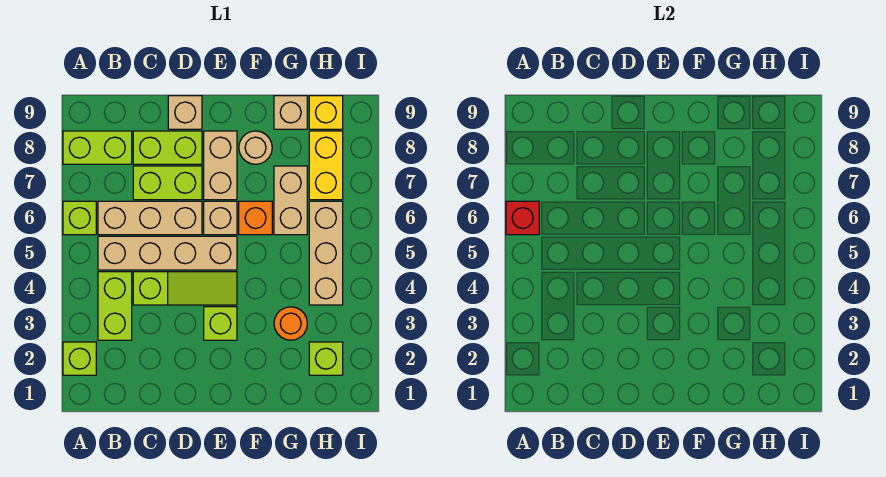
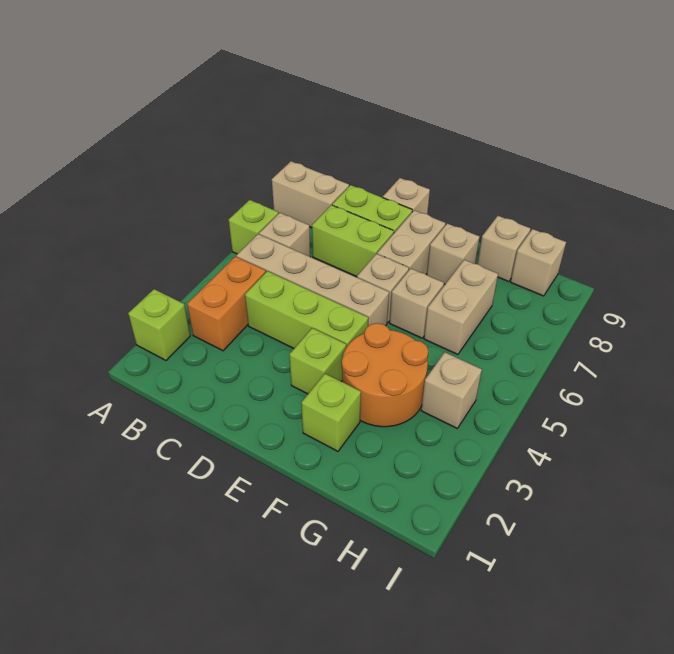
red brick A6 level 2 -> none
lime brick A8:B8 level 1 -> tan brick A8:B8 level 1
lime brick B3:B4 level 1 -> orange brick B3:B4 level 1
tan brick B6:D6 level 1 -> tan brick B6 level 1
lime slope C4:E4 level 1 top C -> lime brick C4:E4 level 1
orange brick F6 level 1 -> tan brick F6 level 1
tan round brick F8 level 1 -> tan brick F8 level 1
orange round brick G3 level 1 -> orange round brick F3:G4 level 1
lime brick H2 level 1 -> lime brick F2 level 1
tan brick H4:H6 level 1 -> tan brick H4 level 1
yellow brick H7:H8 level 1 -> none
yellow brick H9 level 1 -> tan brick H9 level 1

